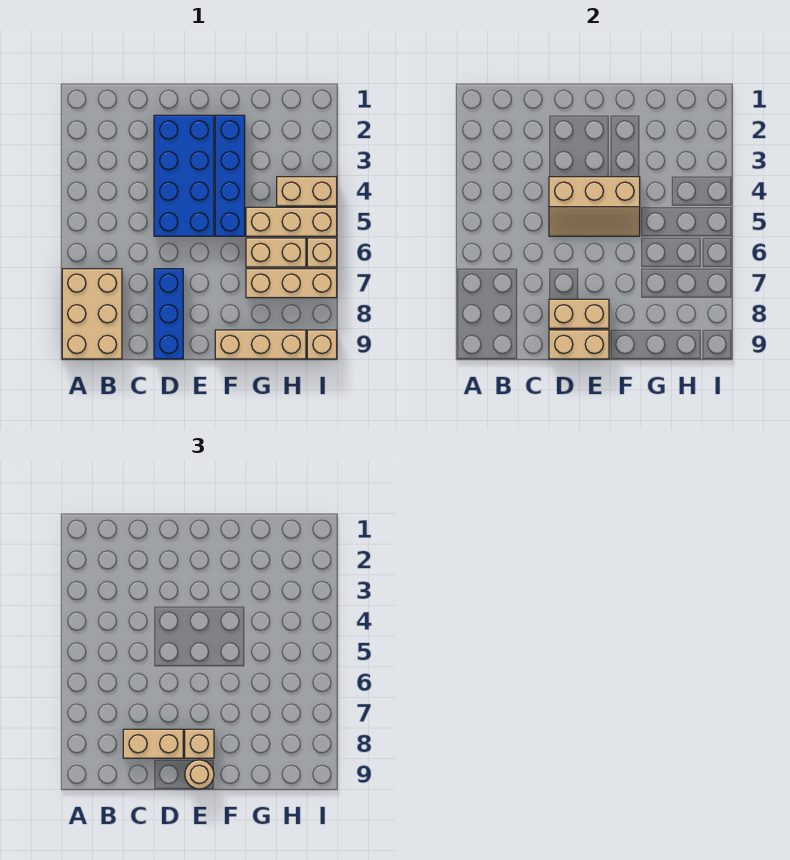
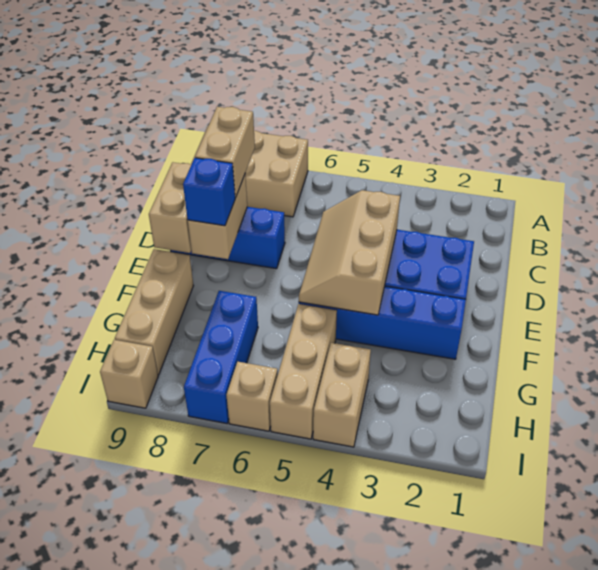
tan brick E8 level 3 -> blue brick E8 level 3
tan round brick E9 level 3 -> none
tan brick G6:H6 level 1 -> none
tan brick G7:I7 level 1 -> blue brick G7:I7 level 1

